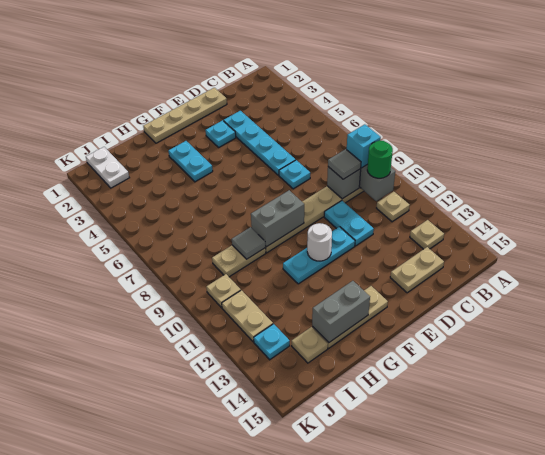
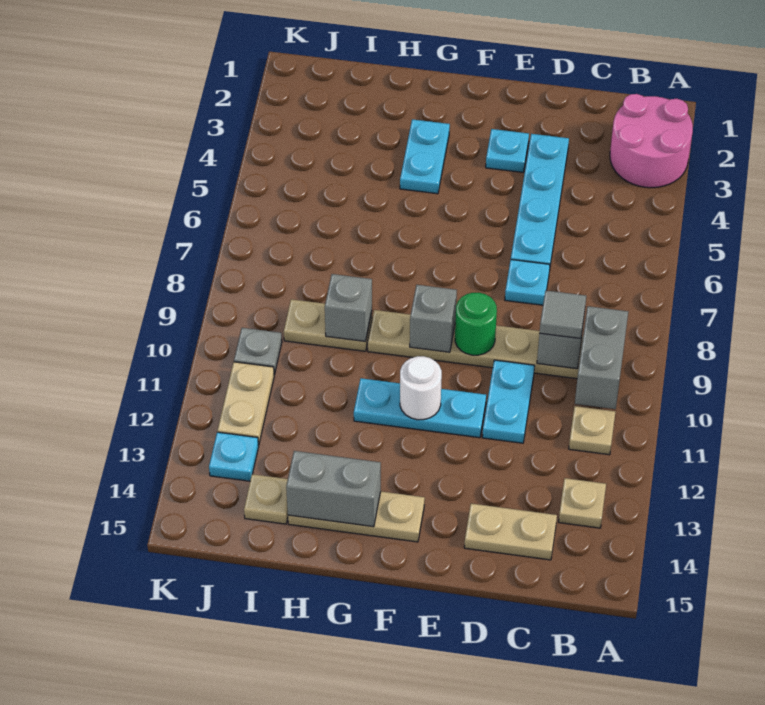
none -> pink round brick A2:B3 level 1
cyan brick B9 level 3 -> none
green round brick B10 level 3 -> green round brick E9 level 2
tan plate D1:G1 level 1 -> none
grey brick F9:G9 level 2 -> grey brick F9 level 2
grey tile H9 level 2 -> grey brick H9 level 2
white plate J1:J2 level 1 -> none
tan plate J10 level 1 -> grey plate J10 level 1

